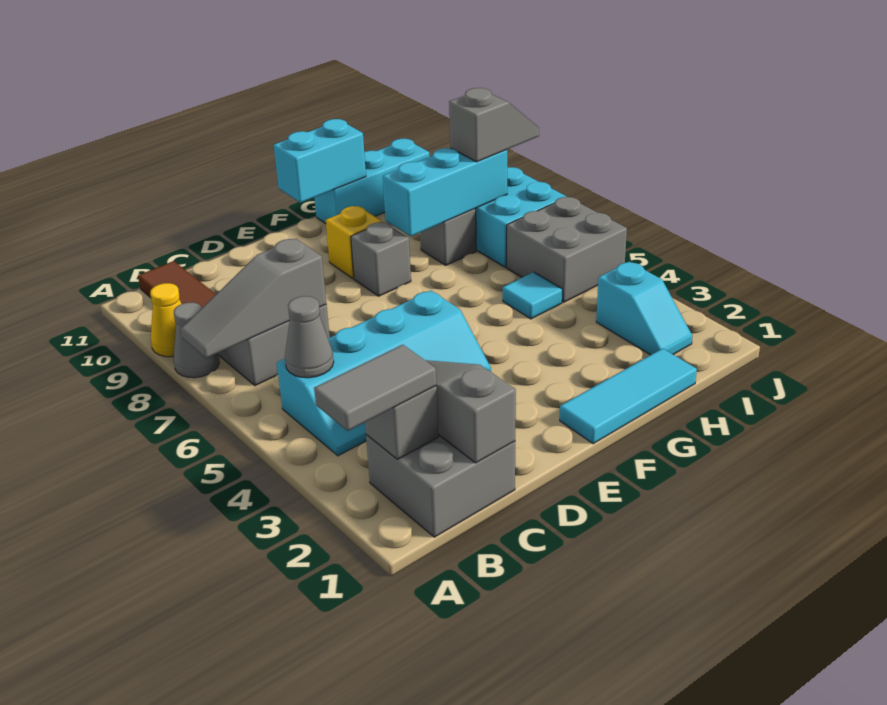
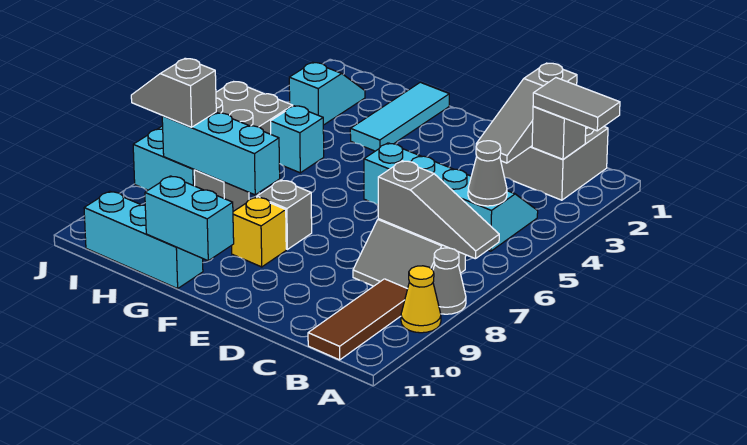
cyan tile F1:H1 level 1 -> cyan tile G1:G3 level 1
cyan tile H5 level 1 -> cyan brick H5 level 1

